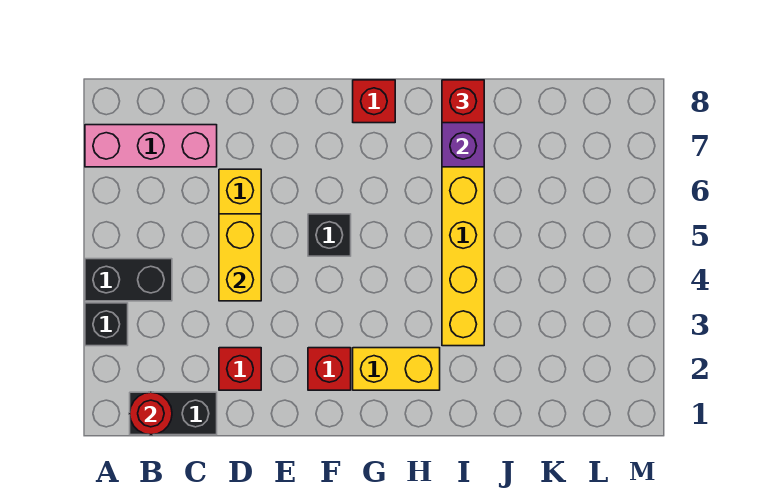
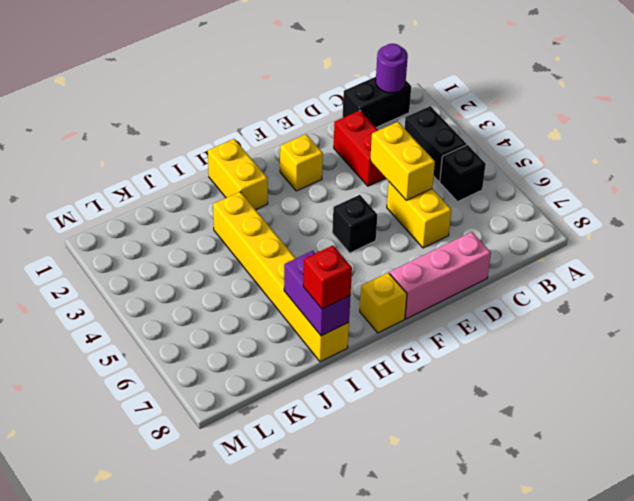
black brick A3 level 1 -> black brick B5 level 1
black brick A4:B4 level 1 -> black brick B3:B4 level 1
pink brick A7:C7 level 1 -> pink brick D8:F8 level 1
red round brick B1 level 2 -> purple round brick B1 level 2
red brick D2 level 1 -> red brick D2:D3 level 1
red brick F2 level 1 -> yellow brick F2 level 1
yellow brick G2:H2 level 1 -> yellow brick H1:H2 level 1
red brick G8 level 1 -> yellow brick G8 level 1

